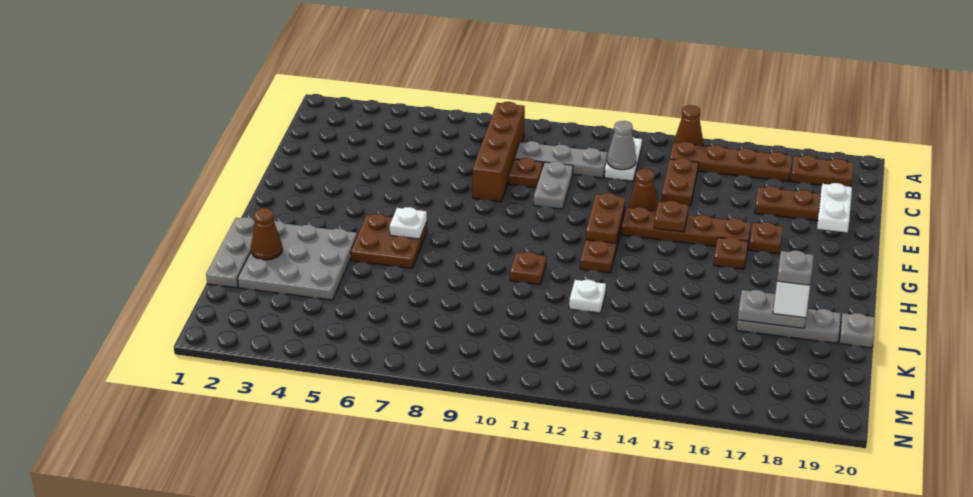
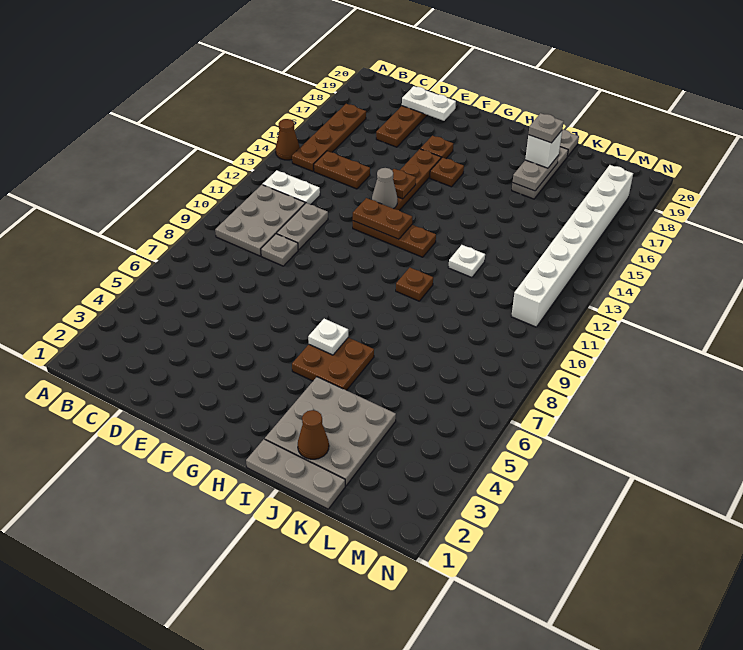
brown brick B8:E8 level 1 -> none
brown plate B18:B19 level 1 -> none
grey plate C9:C11 level 1 -> grey plate B9:C11 level 1
grey cone C12 level 2 -> grey cone F13 level 2
brown plate D9 level 1 -> grey plate D9 level 1
grey plate D10:E10 level 1 -> grey plate D10:D11 level 1
brown cone E13 level 1 -> none
none -> white brick M11:M18 level 1

